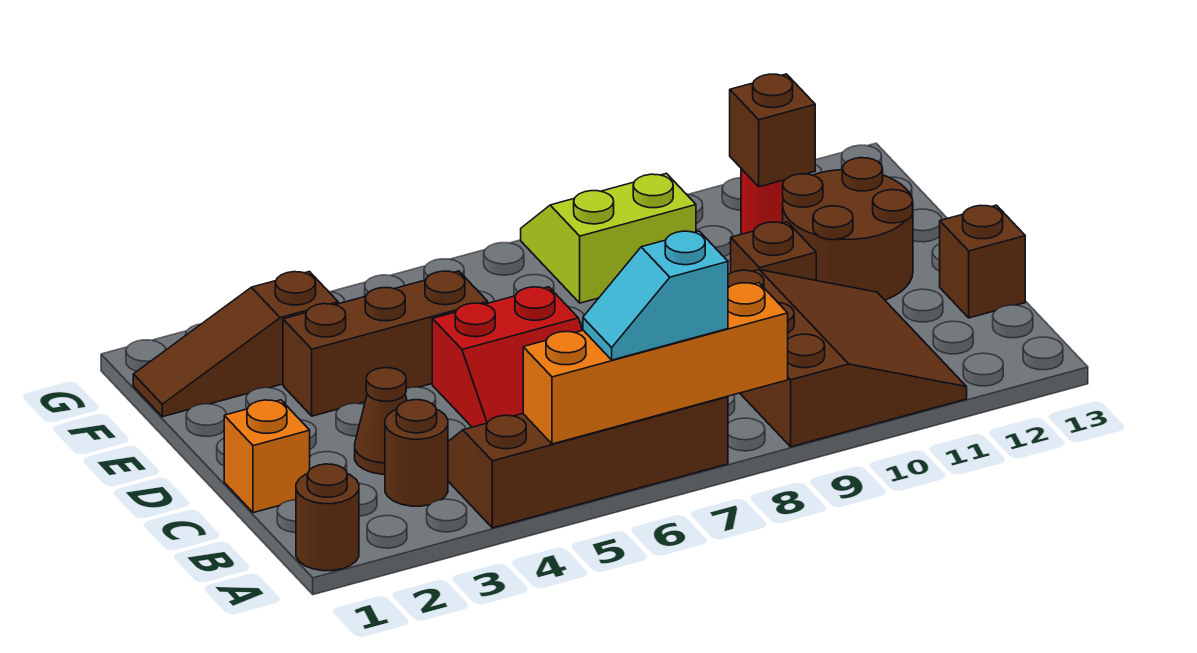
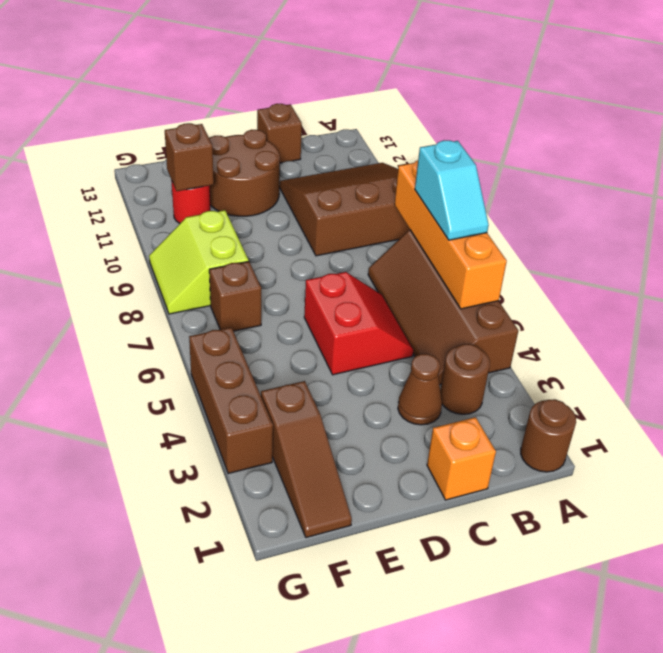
brown brick D10 level 1 -> brown brick F7 level 1
brown brick E3:E5 level 1 -> brown brick G3:G5 level 1

